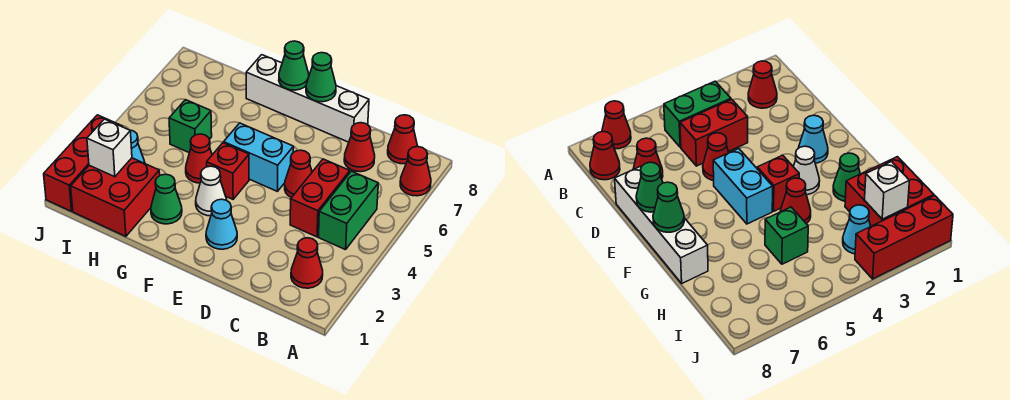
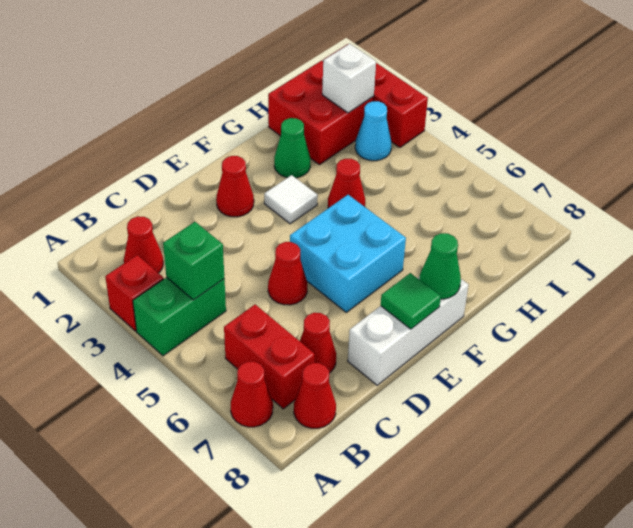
green brick B4:B5 level 1 -> green brick A4:B4 level 1
red brick C4:C5 level 1 -> red brick B6:B7 level 1
white brick D8:G8 level 1 -> white brick D8:F8 level 1
cyan cone E2 level 1 -> red cone E2 level 1
cyan brick E5:F5 level 1 -> cyan brick E5:F6 level 1
green cone E8 level 2 -> green tile E8 level 2
white cone F3 level 1 -> white tile F3 level 1
red brick F4 level 1 -> red brick A3 level 1
green brick H5 level 1 -> green brick B4 level 2

